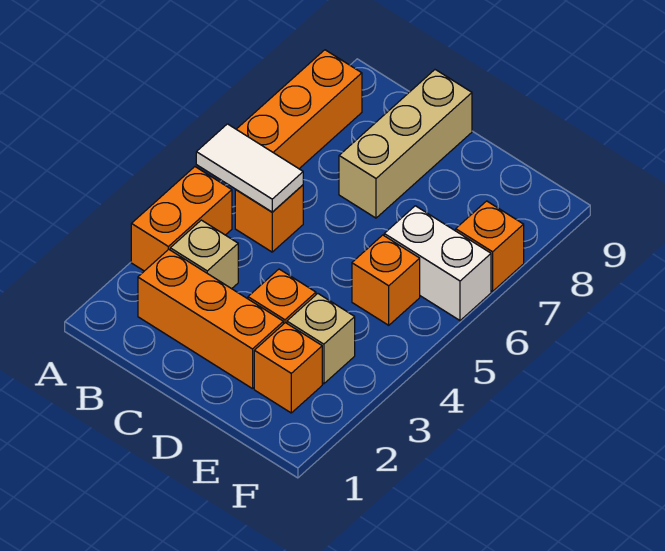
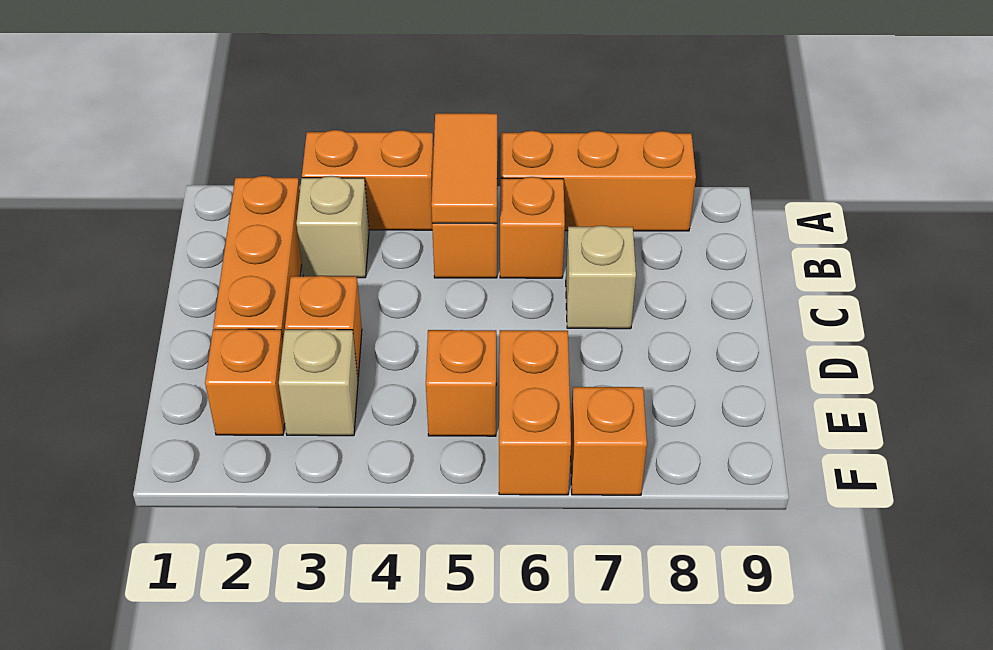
white tile A5:B5 level 2 -> orange tile A5:B5 level 2
none -> orange brick B6 level 1
tan brick C7:C9 level 1 -> tan brick C7 level 1
white brick E6:F6 level 1 -> orange brick E6:F6 level 1

